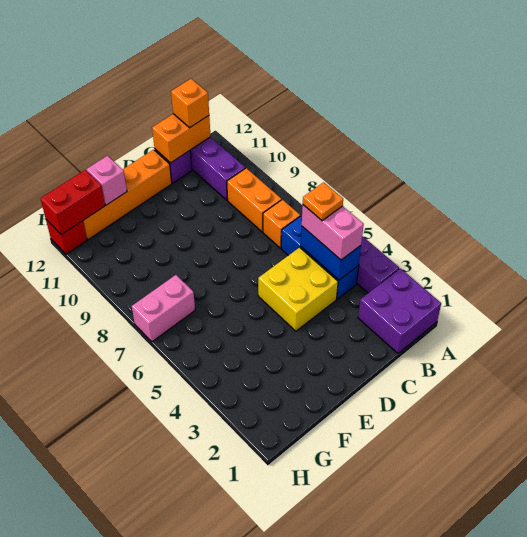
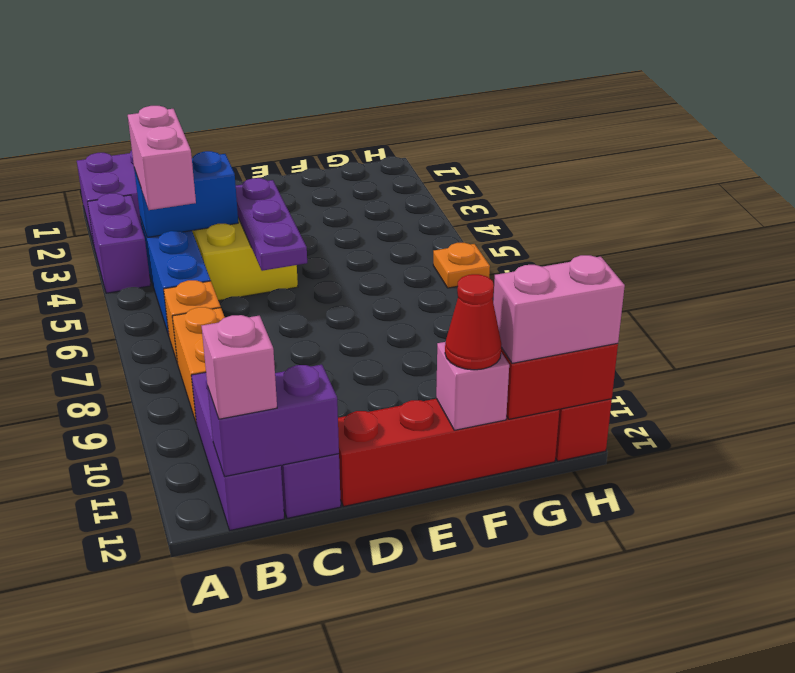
blue brick B4:B5 level 2 -> blue brick B4:C4 level 2
orange plate B5 level 4 -> orange plate H6 level 1
orange brick B12:C12 level 2 -> purple brick B12:C12 level 2
orange brick B12 level 3 -> pink brick B12 level 3
none -> purple plate D4:D6 level 2
orange brick D12:G12 level 1 -> red brick D12:G12 level 1
none -> red cone F12 level 3
pink brick G7:H7 level 1 -> pink brick G12:H12 level 3

